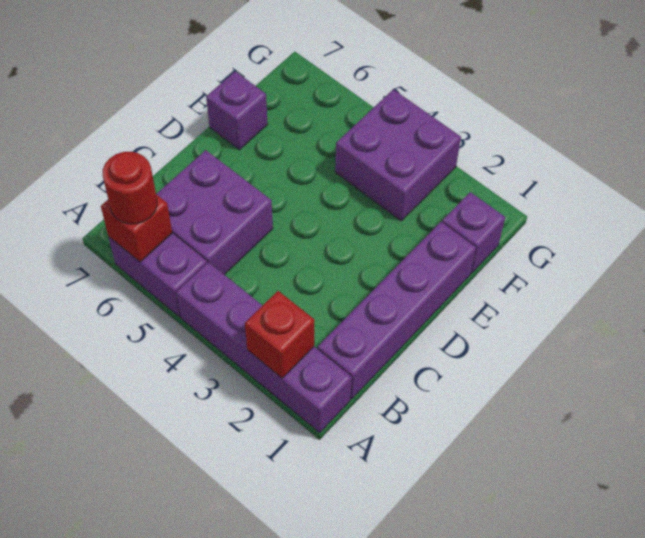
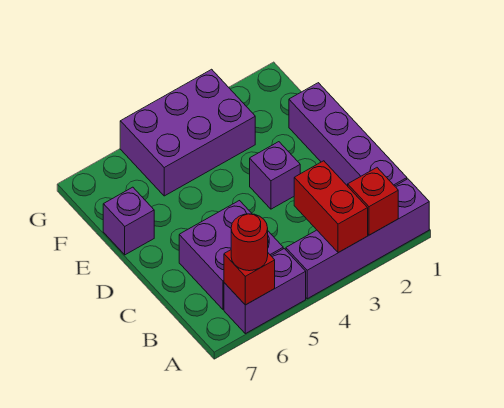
none -> red brick A3:B3 level 2
purple brick F1 level 1 -> purple brick D3 level 1
purple brick F3:G4 level 1 -> purple brick F3:G5 level 1

